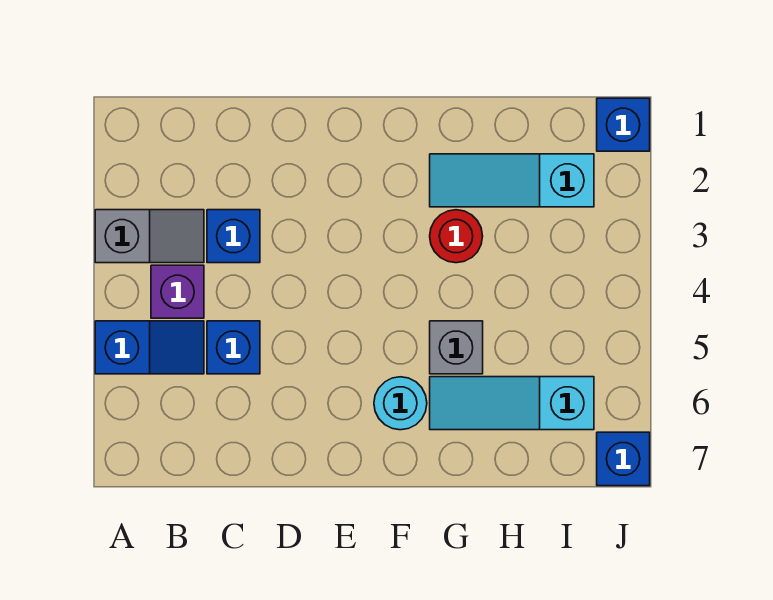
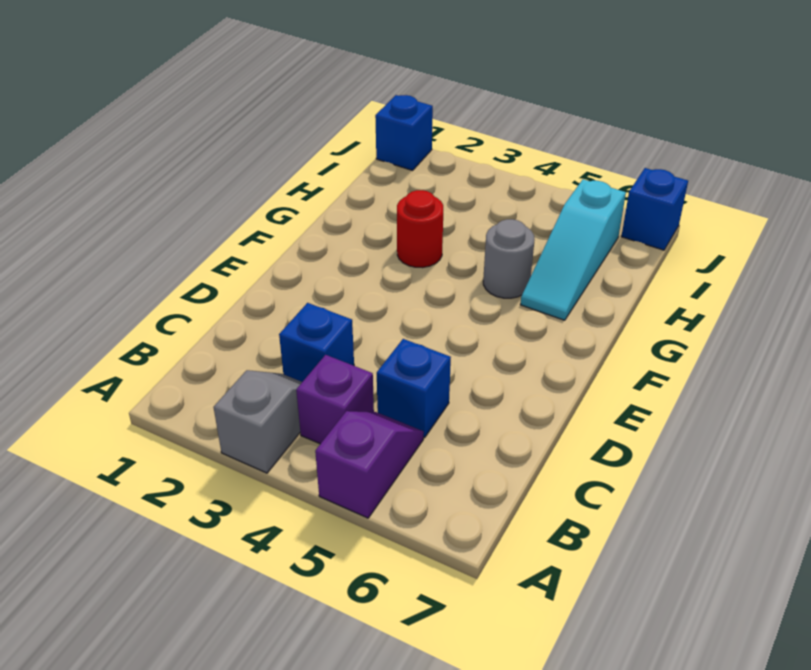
blue slope A5:B5 level 1 top A -> purple slope A5:B5 level 1 top A
cyan round brick F6 level 1 -> none
cyan slope G2:I2 level 1 top I -> none
grey brick G5 level 1 -> grey round brick G5 level 1

